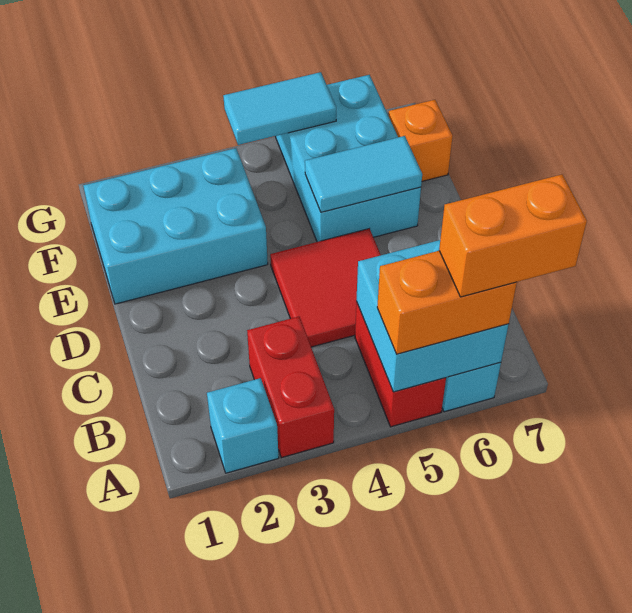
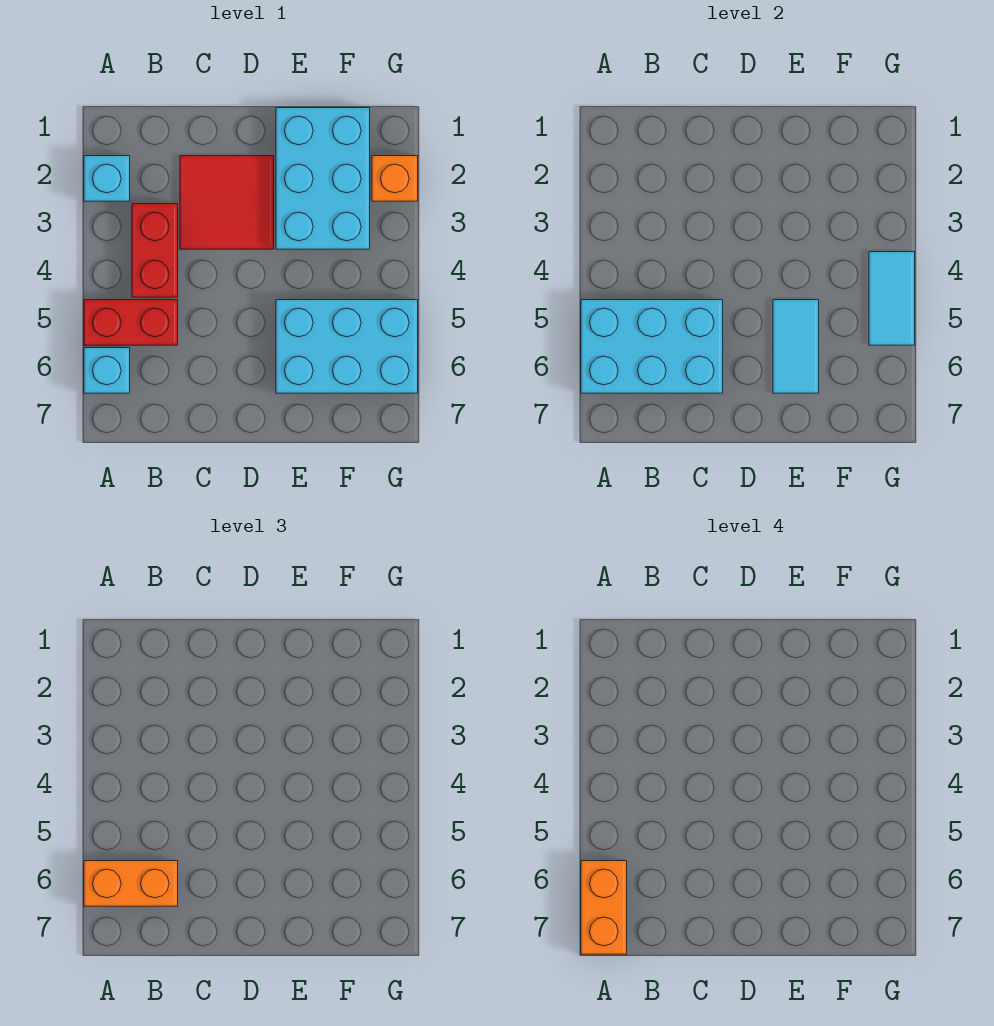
red brick A3:B3 level 1 -> red brick B3:B4 level 1
cyan brick A5:B6 level 2 -> cyan brick A5:C6 level 2
orange brick A5:A6 level 3 -> orange brick A6:B6 level 3
red tile C4:D5 level 1 -> red tile C2:D3 level 1
orange brick F7 level 1 -> orange brick G2 level 1

